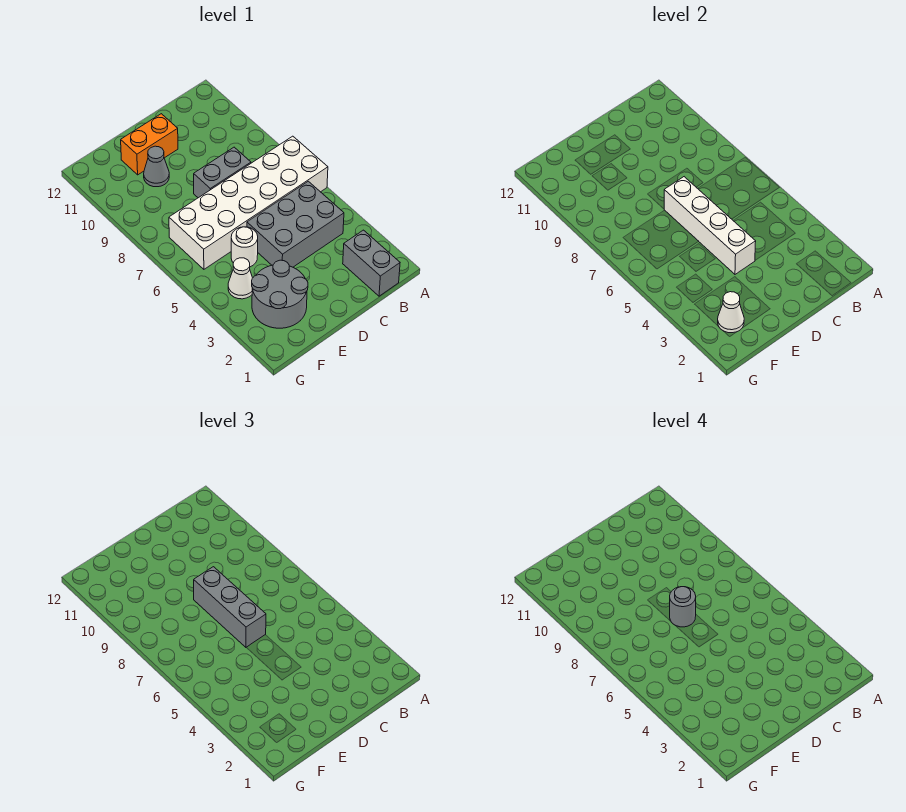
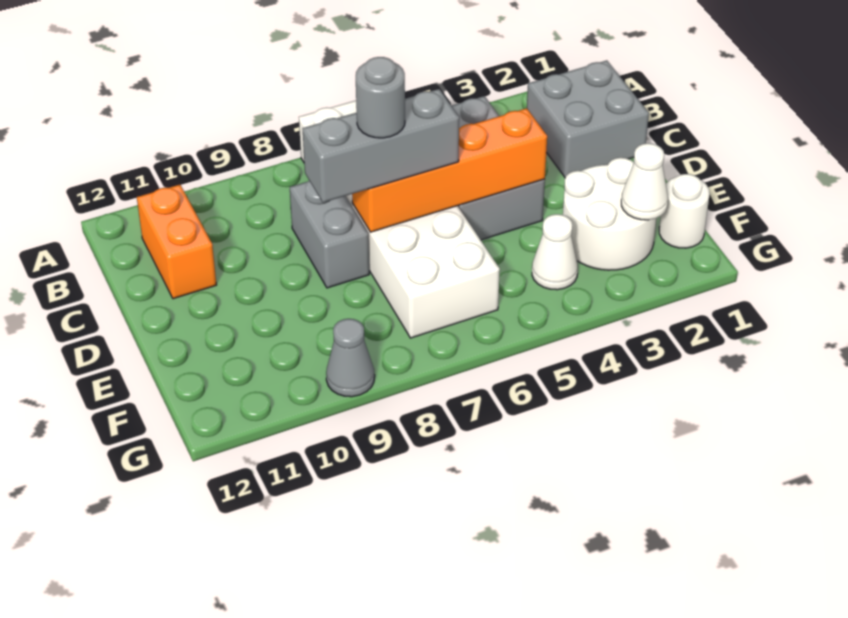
grey brick B1:B2 level 1 -> grey brick B1:C2 level 1
white brick D4:D7 level 2 -> orange brick D4:D7 level 2
orange brick D11:E11 level 1 -> orange brick B11:C11 level 1
grey round brick E2:F3 level 1 -> white round brick E2:F3 level 1
white round brick E5 level 1 -> white round brick F1 level 1
grey cone E10 level 1 -> grey cone G9 level 1

